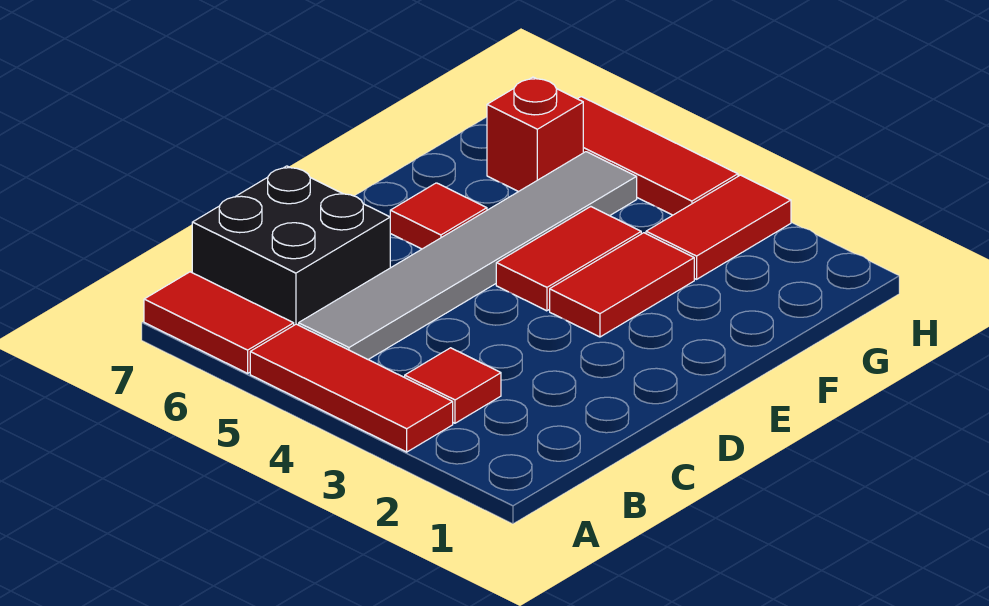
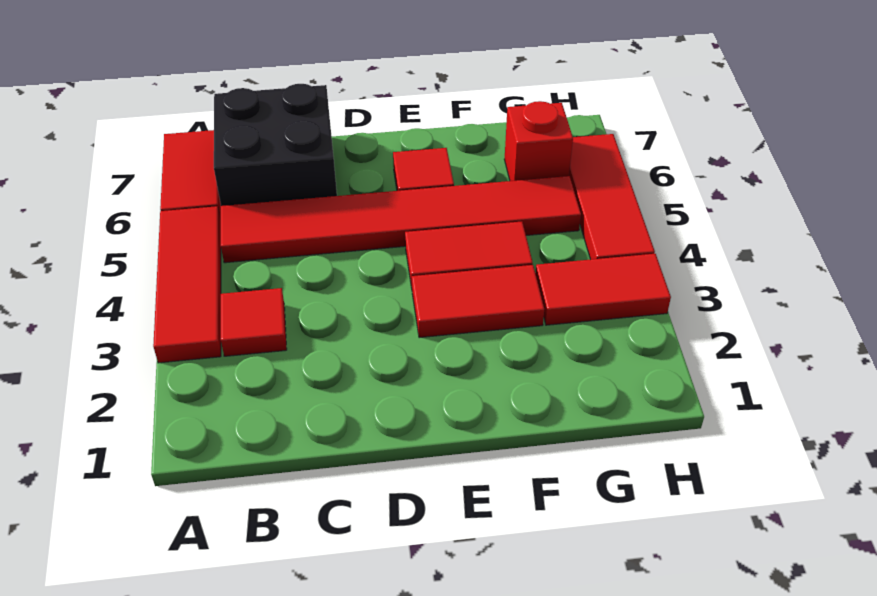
grey tile B5:G5 level 1 -> red tile B5:G5 level 1

